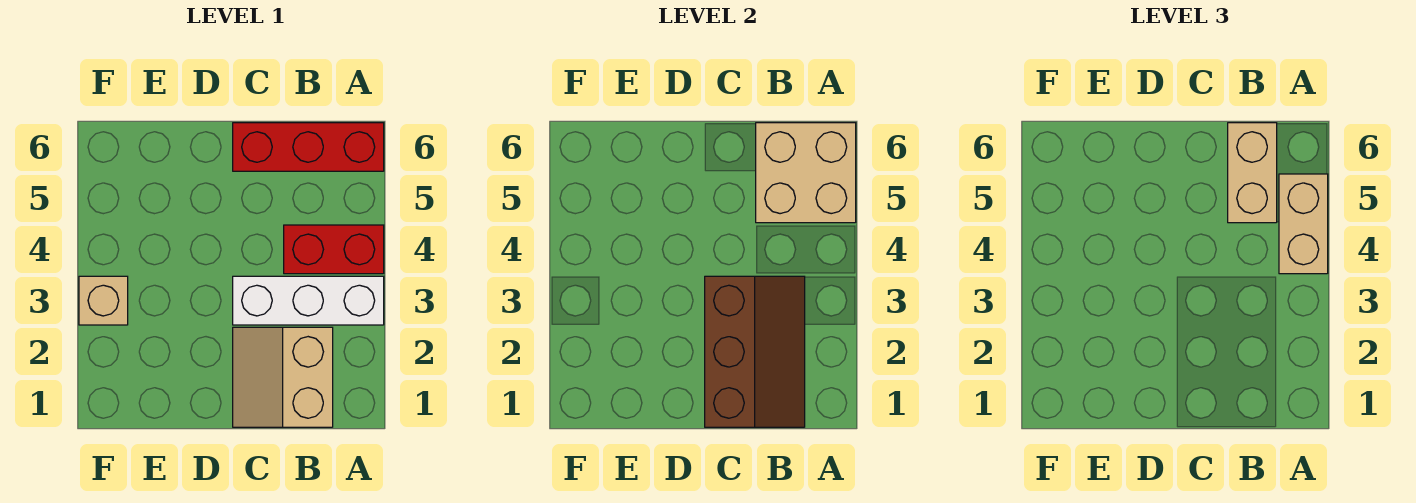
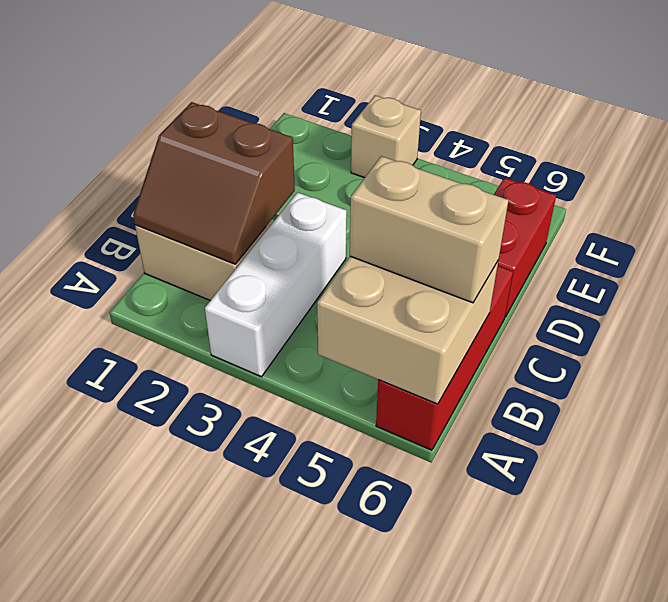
red brick A4:B4 level 1 -> red brick D6:E6 level 1
tan brick A4:A5 level 3 -> none
brown slope B1:C3 level 2 top C -> brown slope B1:C2 level 2 top C

